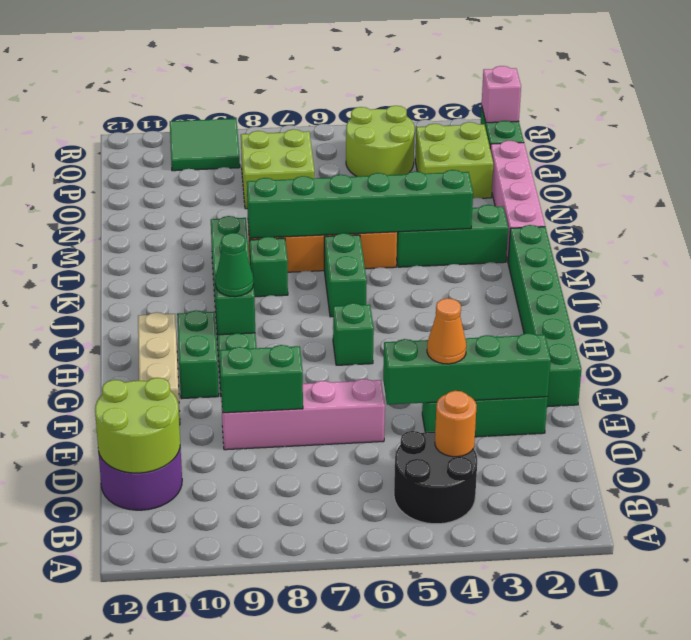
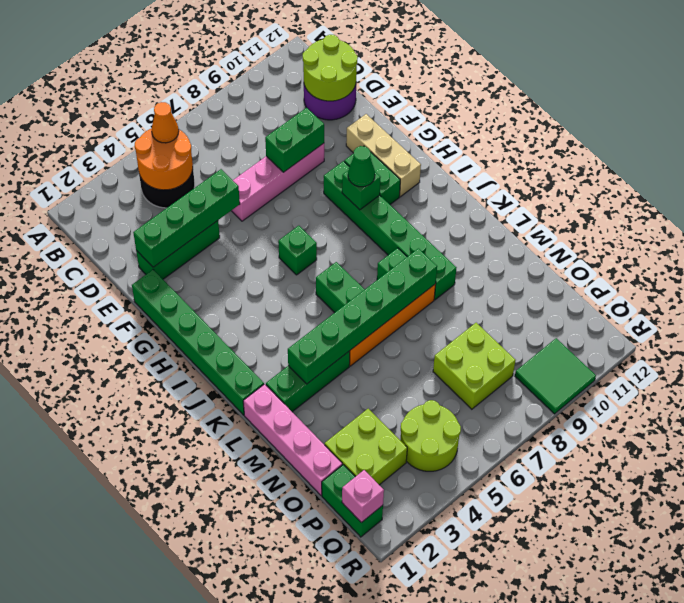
orange round brick C4 level 2 -> orange round brick B4:C5 level 2
orange cone E4 level 3 -> orange cone B5 level 3

